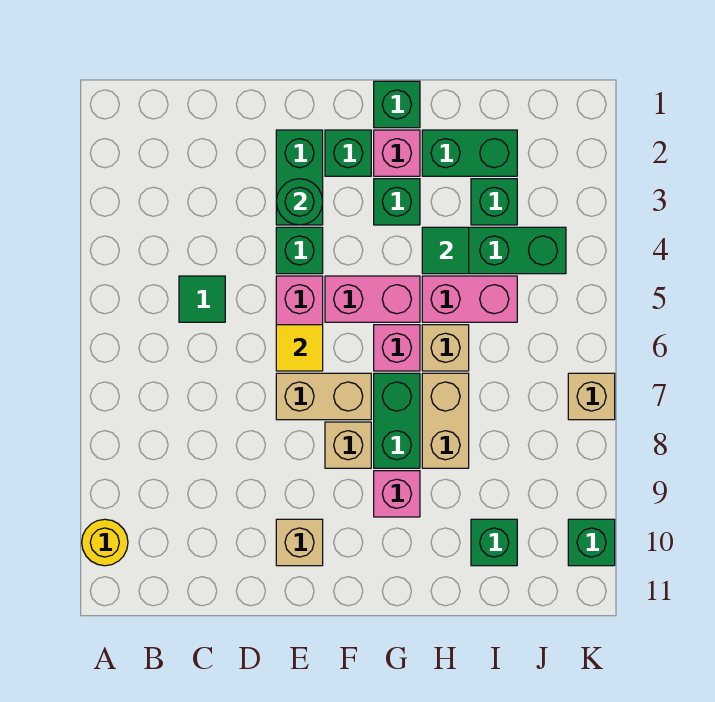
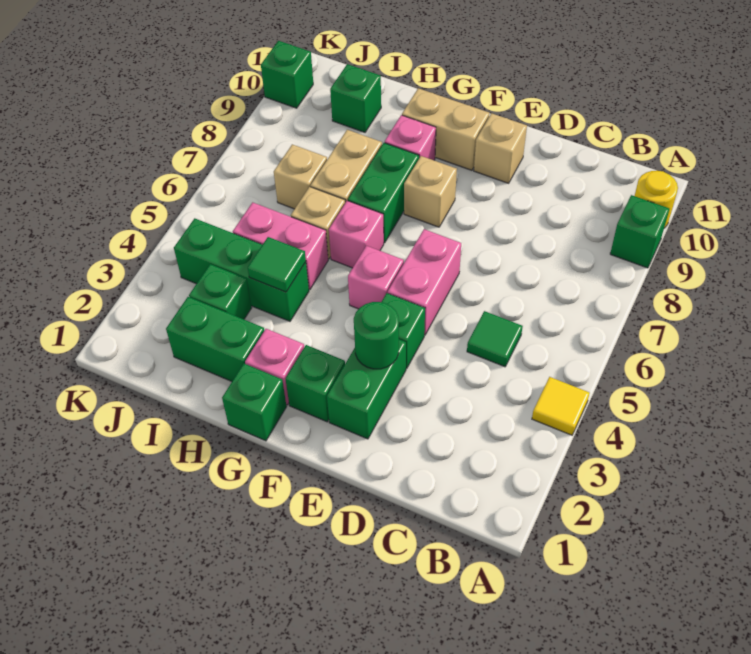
yellow tile E6 level 2 -> yellow tile A4 level 1
tan brick E7:F7 level 1 -> tan brick F10:G10 level 1
pink brick F5:G5 level 1 -> pink brick F5 level 1
green brick G3 level 1 -> green brick A9 level 1
tan brick K7 level 1 -> tan brick I7 level 1

